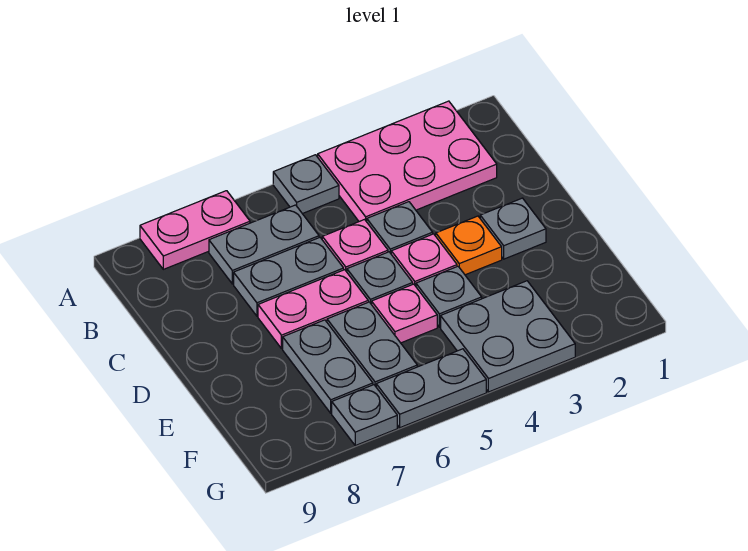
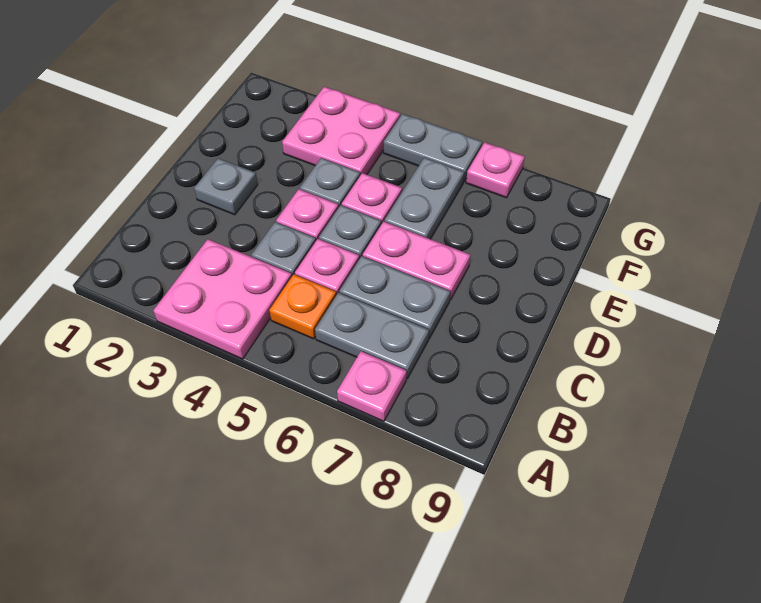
pink plate A2:B4 level 1 -> pink plate A3:B4 level 1
grey plate A5 level 1 -> none
pink plate A7:A8 level 1 -> pink plate A7 level 1
orange plate D3 level 1 -> orange plate B5 level 1
grey plate E7:F7 level 1 -> none
grey plate F3:G4 level 1 -> pink plate F3:G4 level 1
grey plate G7 level 1 -> pink plate G7 level 1

